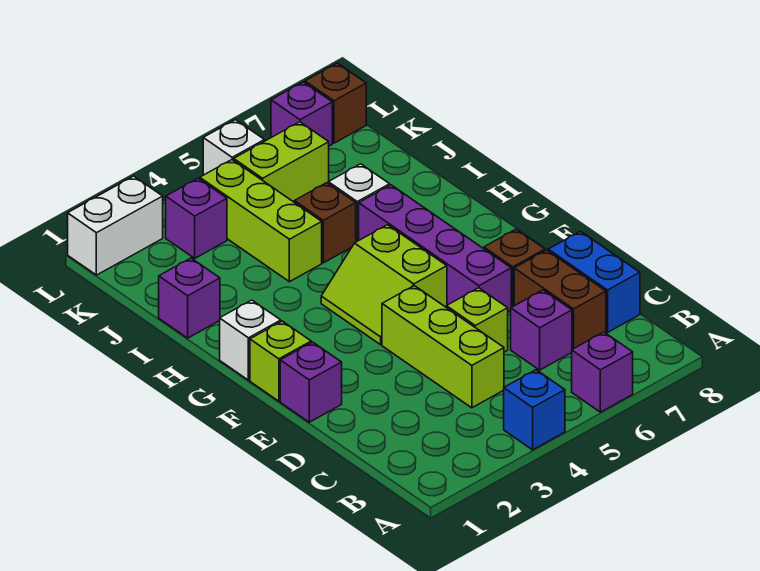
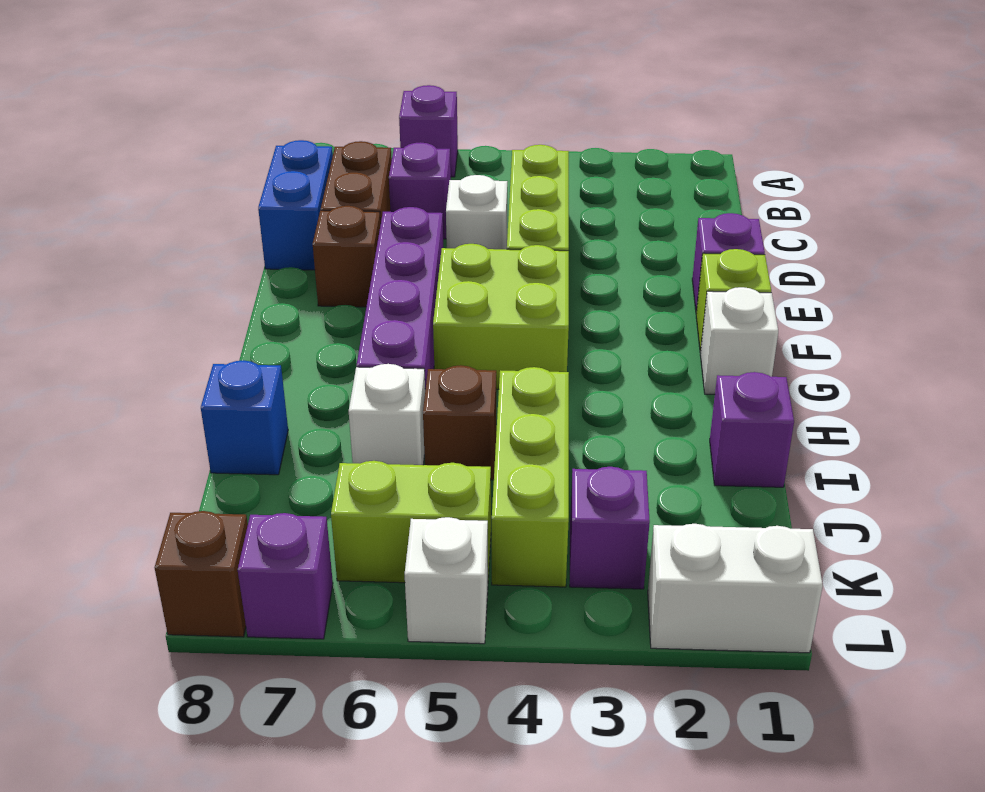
blue brick A4 level 1 -> blue brick I8 level 1
lime brick D5 level 1 -> white brick D5 level 1
lime slope F4:G5 level 1 top 5 -> lime brick F4:G5 level 1

